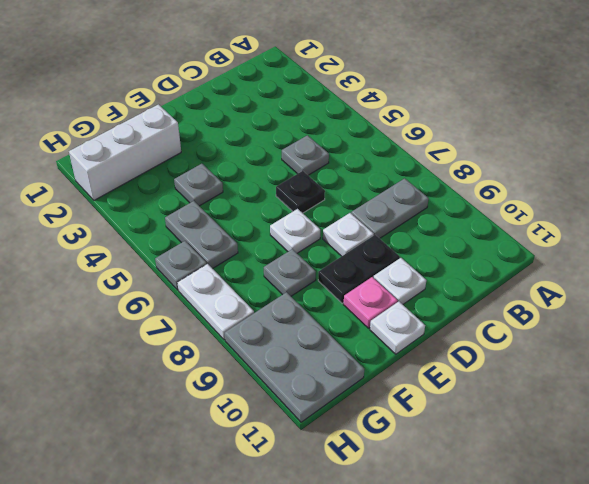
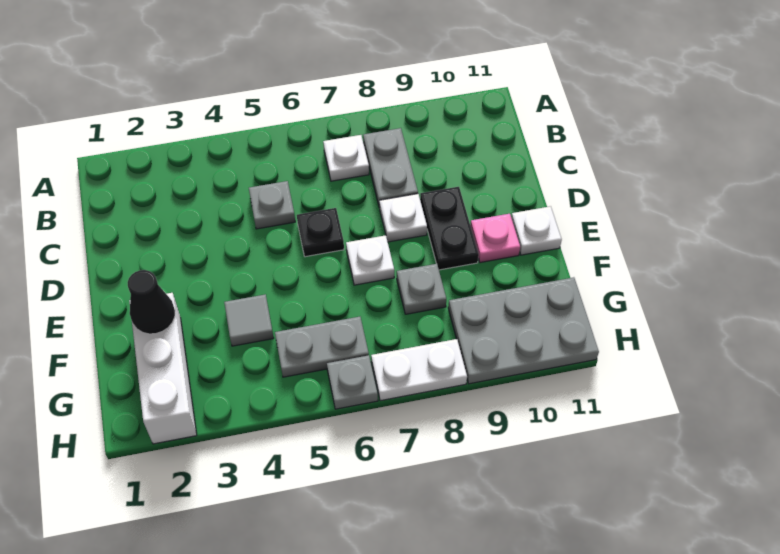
white plate D10 level 1 -> white plate B7 level 1
none -> black cone F2 level 2
grey plate F4 level 1 -> grey tile F4 level 1

